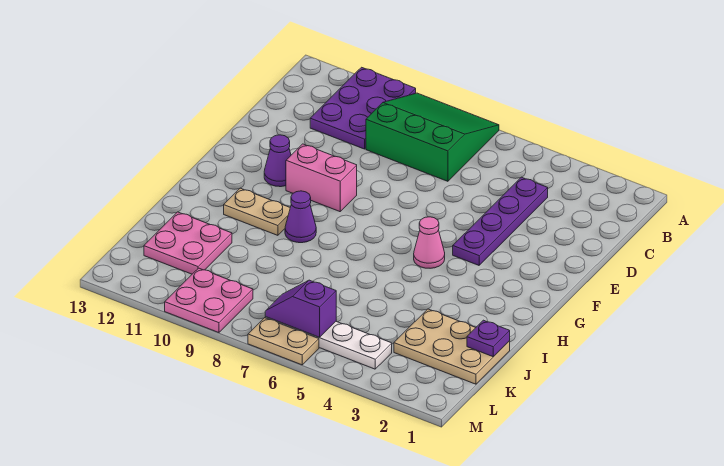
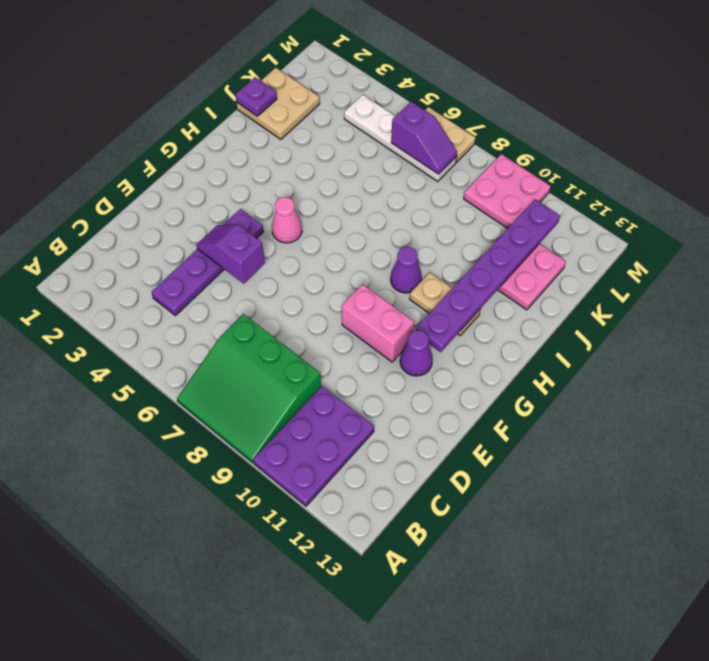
none -> purple slope E4:E5 level 2 top 5
none -> purple plate G11:L11 level 2
tan plate J1:K3 level 1 -> tan plate J1:K2 level 1

